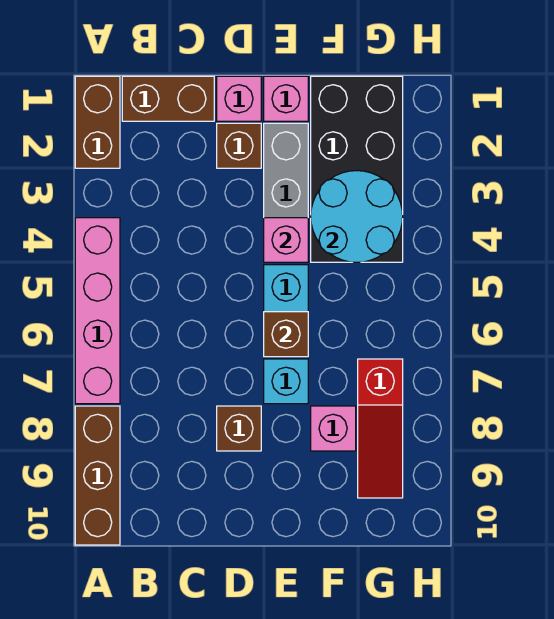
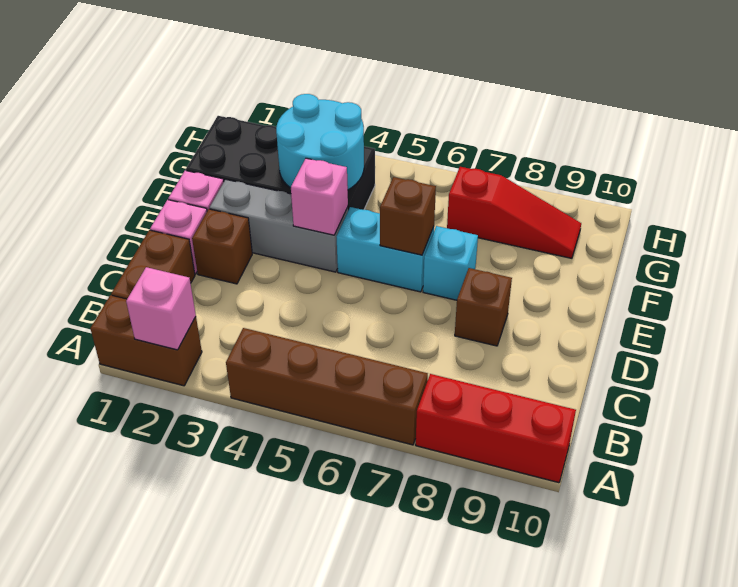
pink brick A4:A7 level 1 -> brown brick A4:A7 level 1
brown brick A8:A10 level 1 -> red brick A8:A10 level 1
pink brick F8 level 1 -> pink brick A2 level 2

